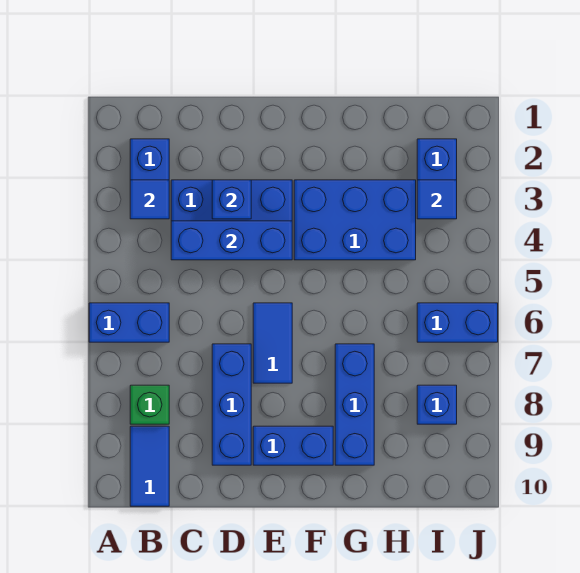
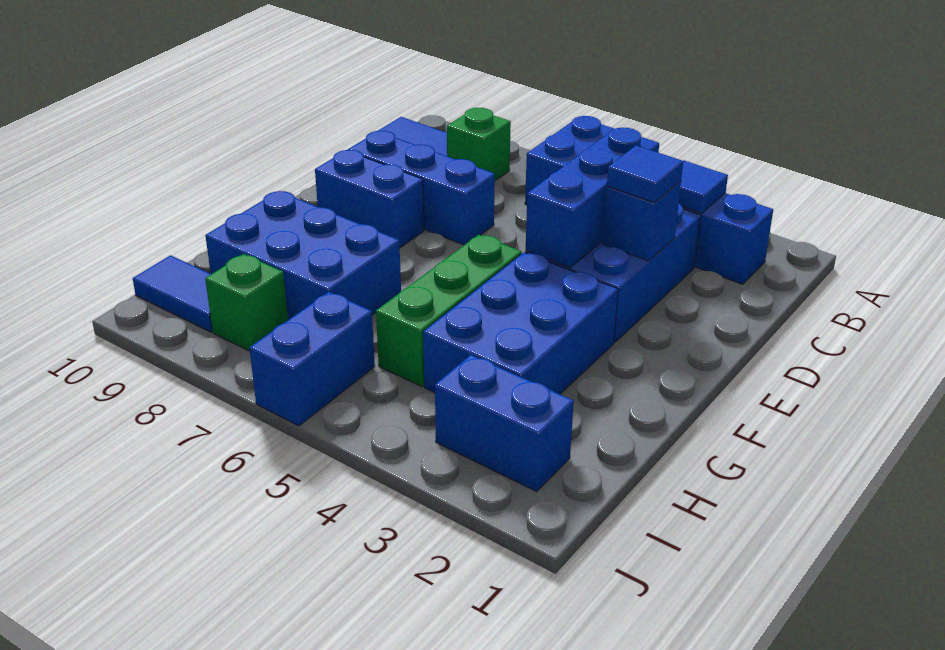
blue tile E6:E7 level 1 -> blue tile I9:I10 level 1
blue brick E9:F9 level 1 -> blue brick E8:E9 level 1
none -> green brick F5:H5 level 1
blue brick G7:G9 level 1 -> blue brick G7:H9 level 1
blue tile I3 level 2 -> blue tile D3 level 3
blue brick I8 level 1 -> green brick I8 level 1

